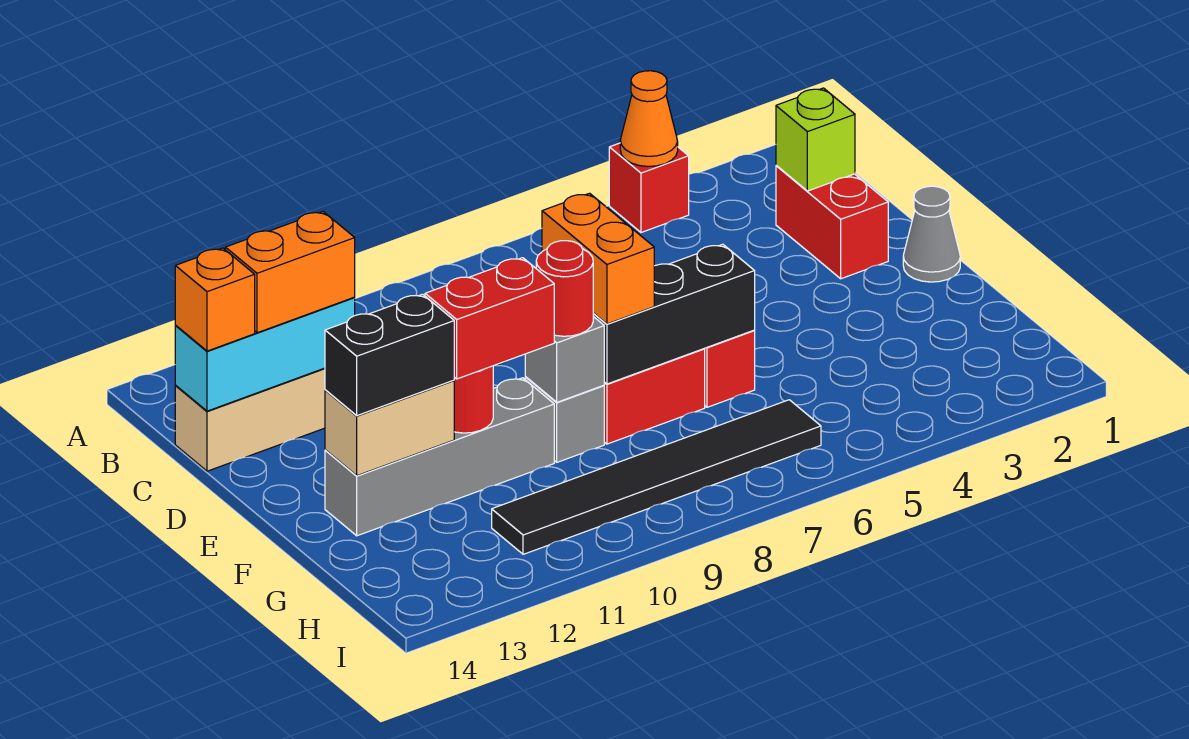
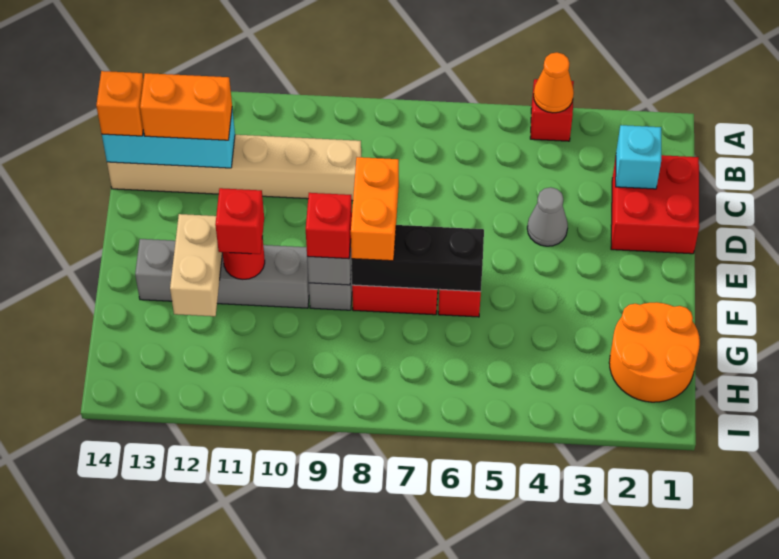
red brick C2:D2 level 1 -> red brick C1:D2 level 1
lime brick C2 level 2 -> cyan brick C2 level 2
grey cone E1 level 1 -> grey cone D4 level 1
red round brick F9 level 3 -> red brick F9 level 3
red brick F10:F11 level 3 -> red brick F11 level 3
tan brick F12:F13 level 2 -> tan brick F12:G12 level 2
black brick F12:F13 level 3 -> none
none -> orange round brick G1:H2 level 1
black tile H6:H11 level 1 -> none

